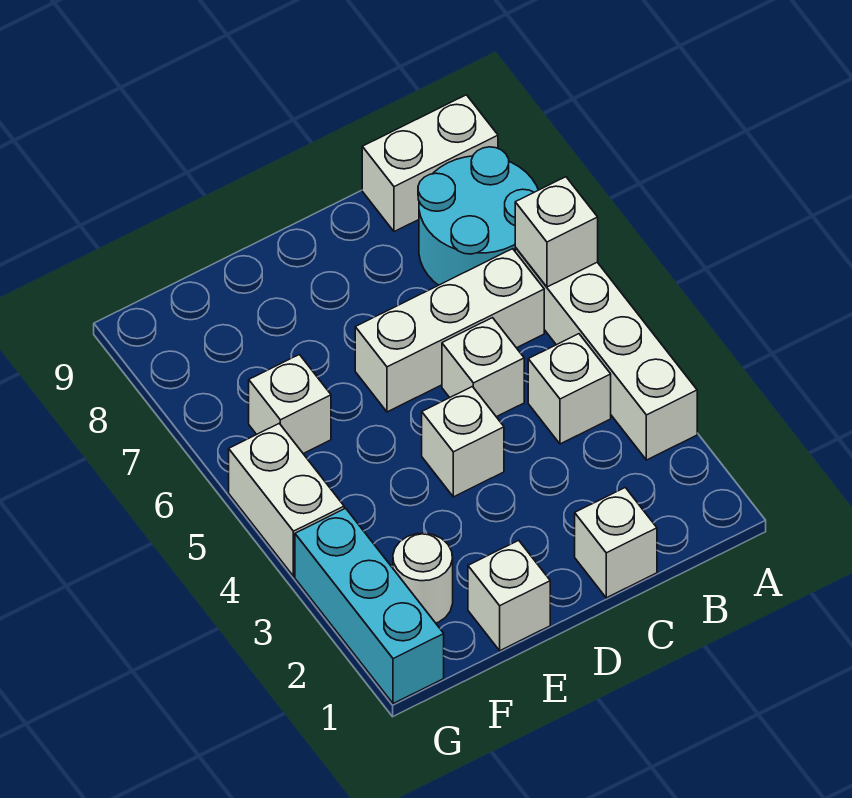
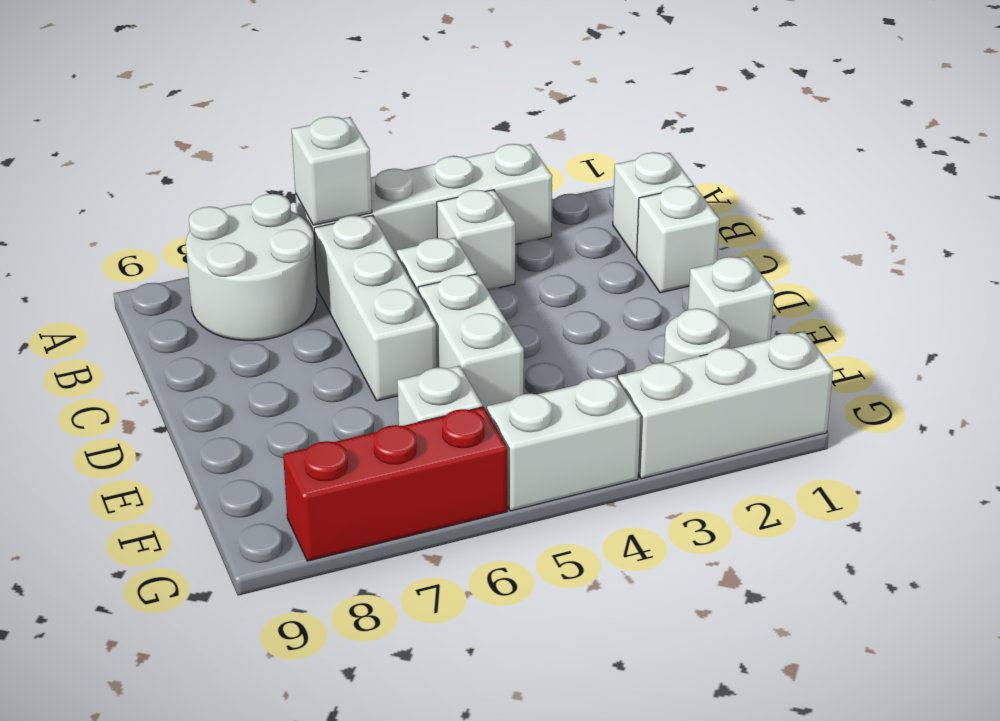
cyan round brick A7:B8 level 1 -> white round brick A7:B8 level 1
white brick A9:B9 level 1 -> white brick D5:E5 level 1
white brick D4 level 1 -> white brick B1 level 1
cyan brick G1:G3 level 1 -> white brick G1:G3 level 1
none -> red brick G6:G8 level 1

